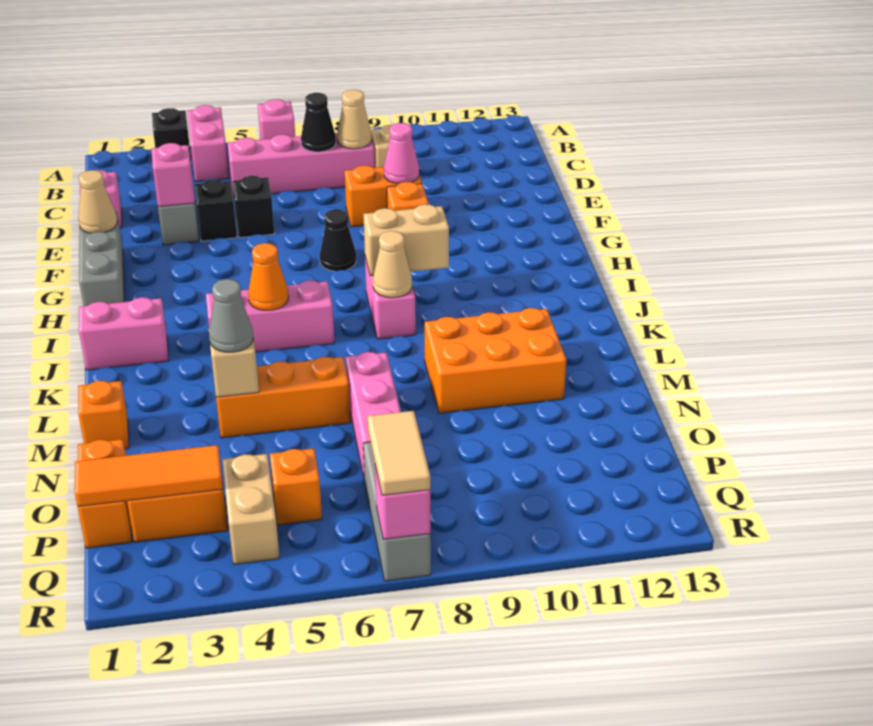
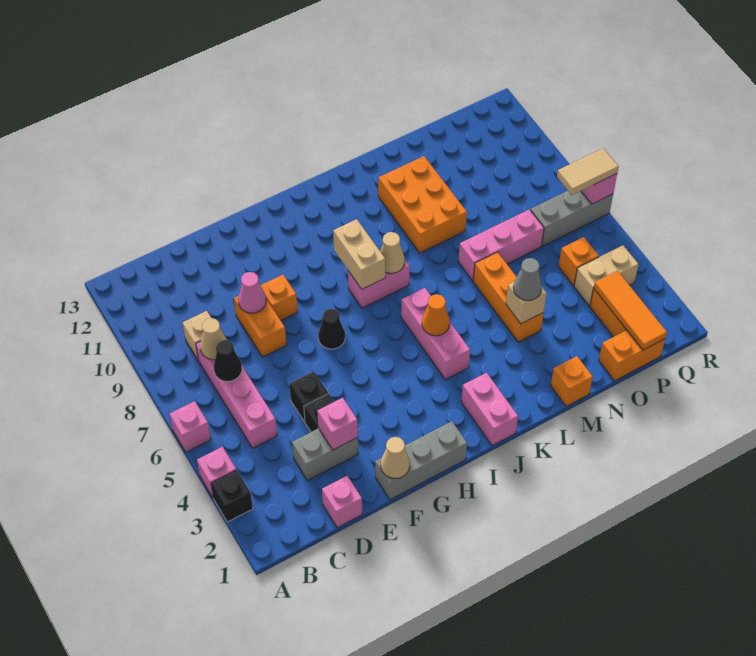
pink brick A4:B4 level 1 -> pink brick A4 level 1

